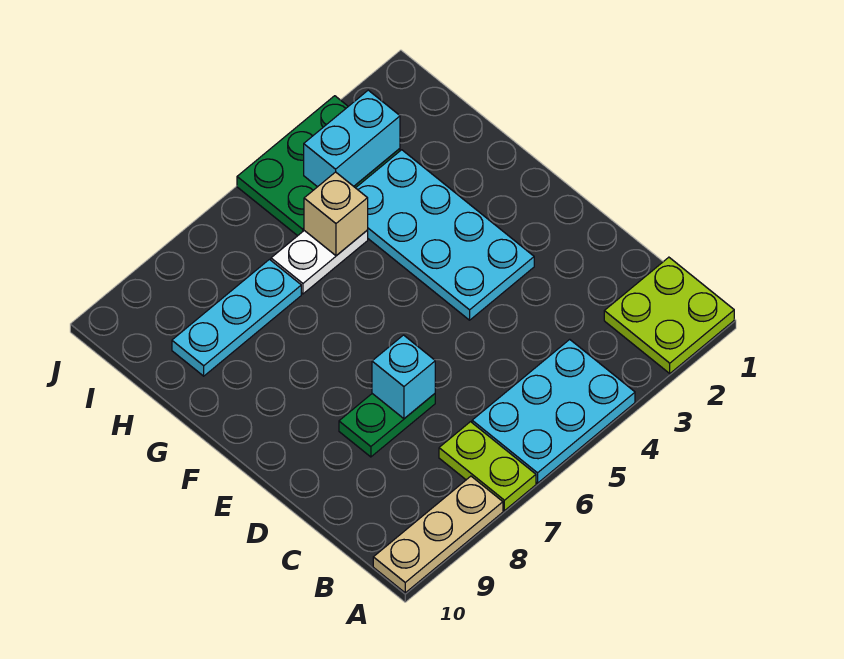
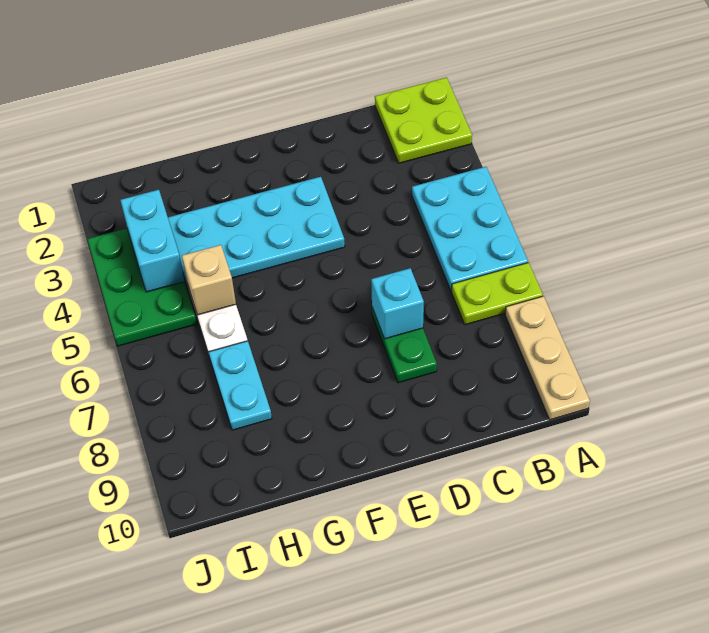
cyan plate H7:H9 level 1 -> cyan plate H7:H8 level 1

